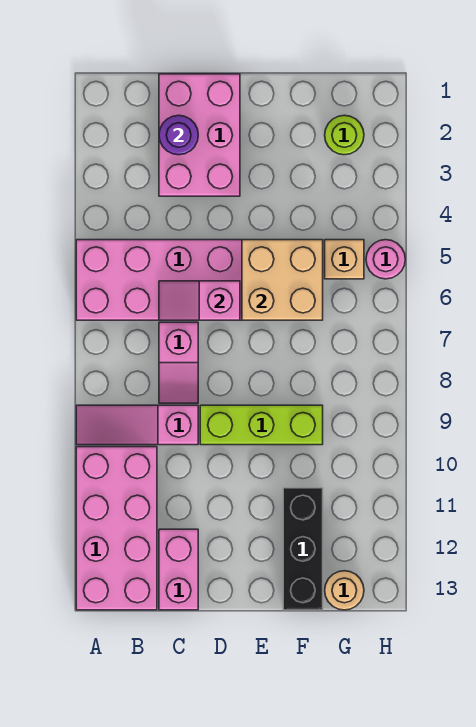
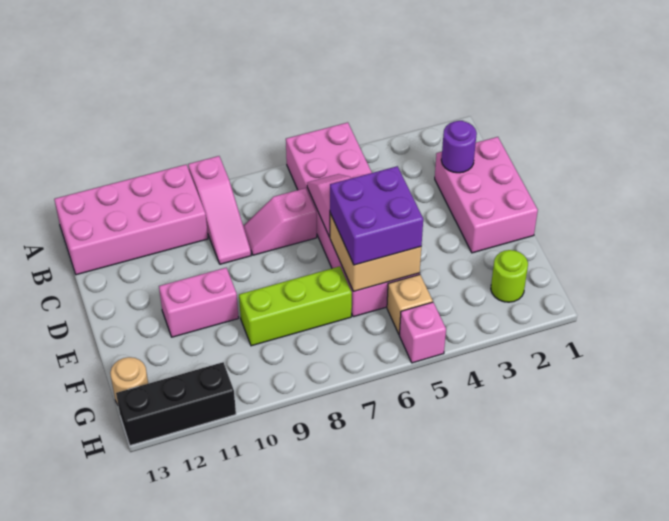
pink slope A9:C9 level 1 top C -> pink slope A9:C9 level 1 top A
pink brick C1:D3 level 1 -> pink brick C1:E2 level 1
pink brick C12:C13 level 1 -> pink brick E10:E11 level 1
lime brick D9:F9 level 1 -> lime brick F7:F9 level 1
none -> purple brick E5:F6 level 3
black brick F11:F13 level 1 -> black brick H11:H13 level 1
pink round brick H5 level 1 -> pink brick H5 level 1

